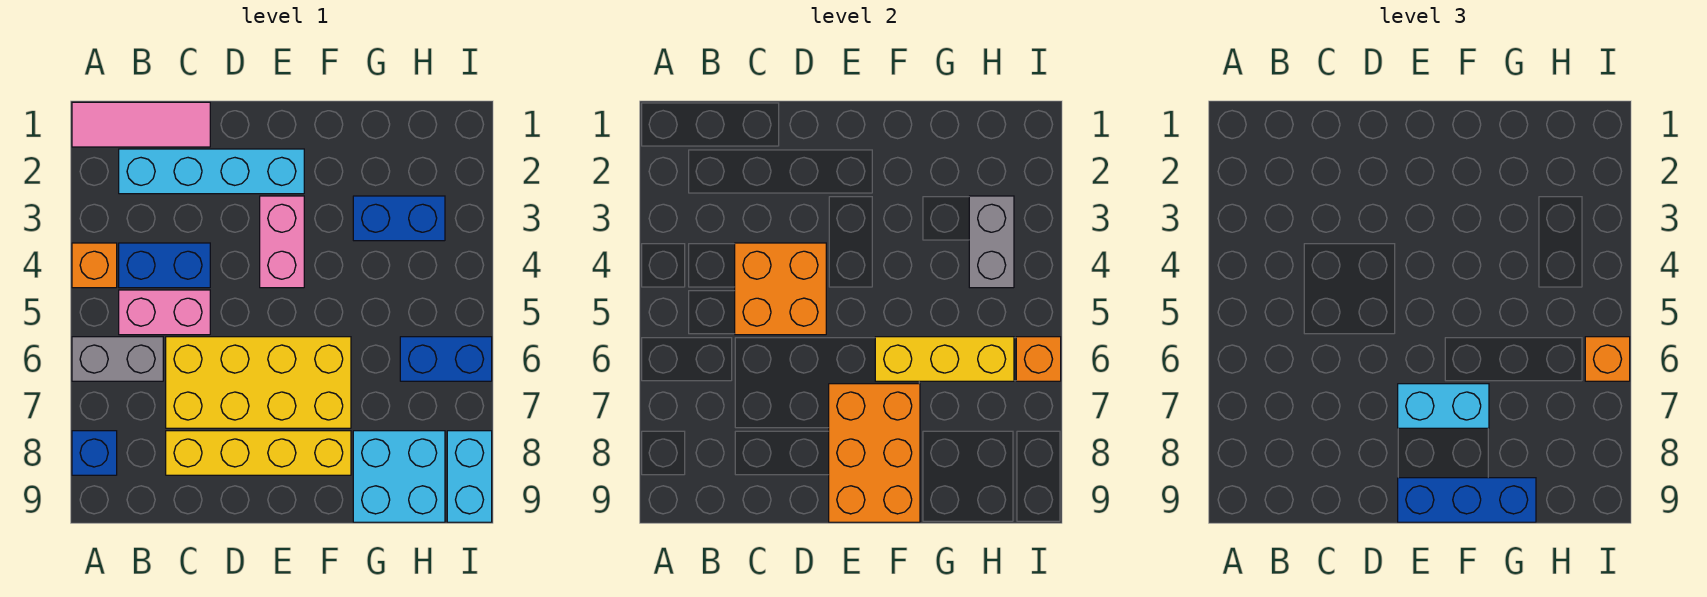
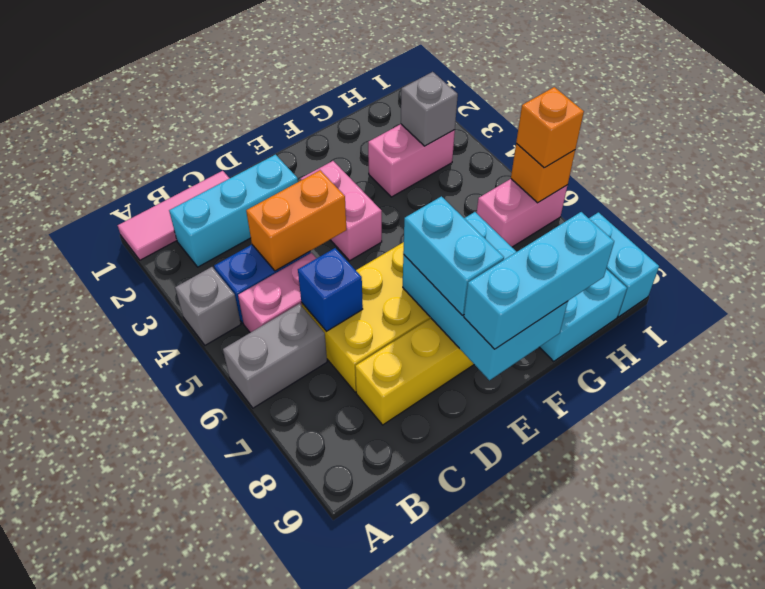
orange brick A4 level 1 -> grey brick A4 level 1
blue brick A8 level 1 -> blue brick C6 level 2
cyan brick B2:E2 level 1 -> cyan brick B2:D2 level 1
orange brick C4:D5 level 2 -> orange brick C4:D4 level 2
orange brick E7:F9 level 2 -> cyan brick E7:F9 level 2
cyan brick E7:F7 level 3 -> cyan brick E7:E8 level 3
blue brick E9:G9 level 3 -> cyan brick E9:G9 level 3
yellow brick F6:H6 level 2 -> none
blue brick G3:H3 level 1 -> pink brick G3:H3 level 1
grey brick H3:H4 level 2 -> grey brick H3 level 2
blue brick H6:I6 level 1 -> pink brick H6:I6 level 1

